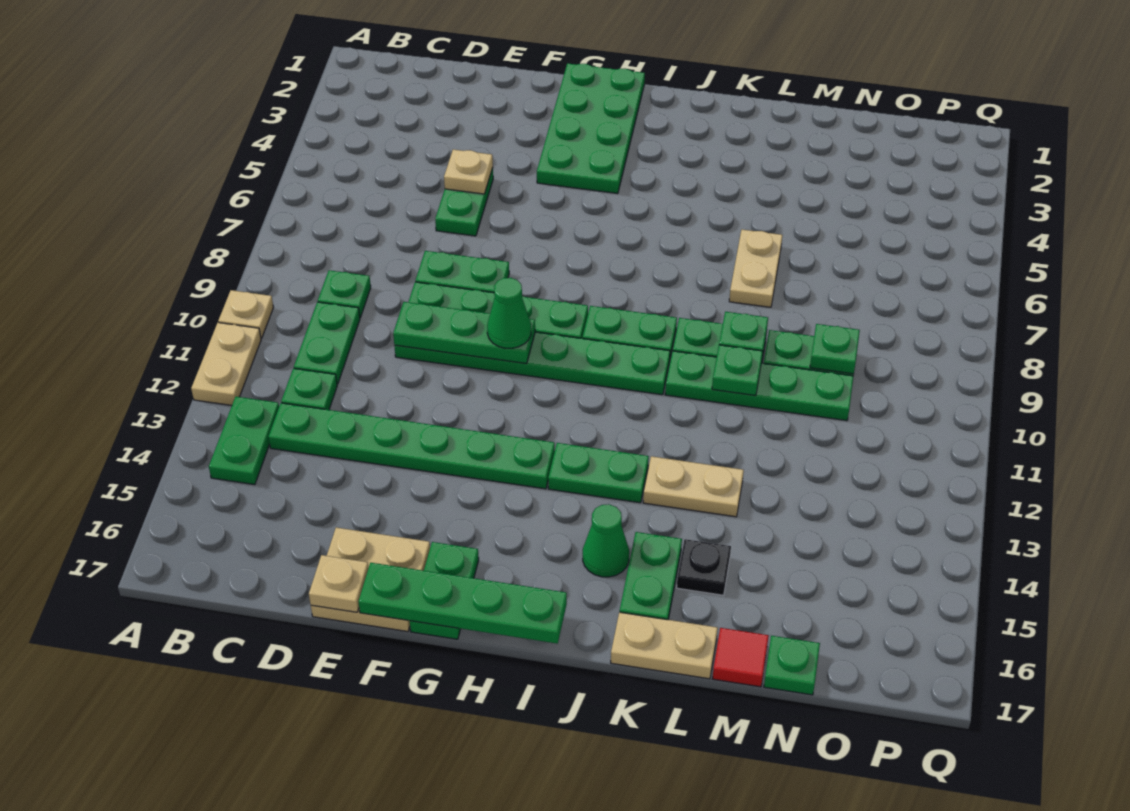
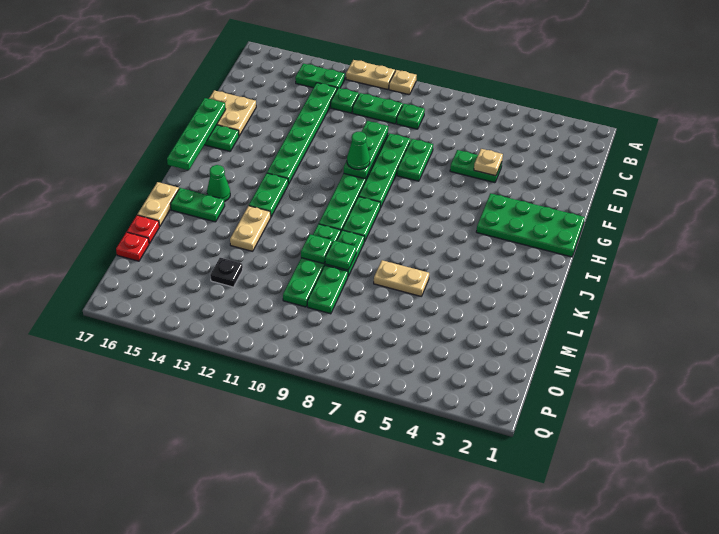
tan plate E17 level 2 -> none
black plate L15 level 1 -> black plate N13 level 1
red tile M17 level 1 -> red plate M17 level 1
green plate N9 level 2 -> none
green plate N17 level 1 -> red plate N17 level 1

